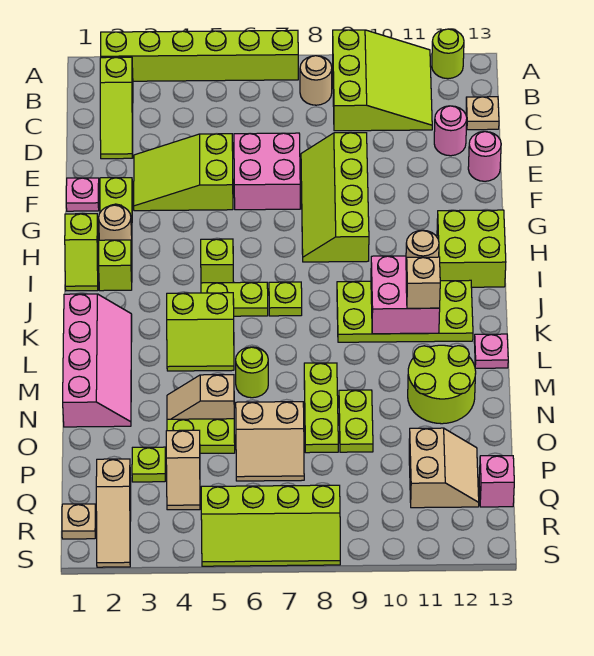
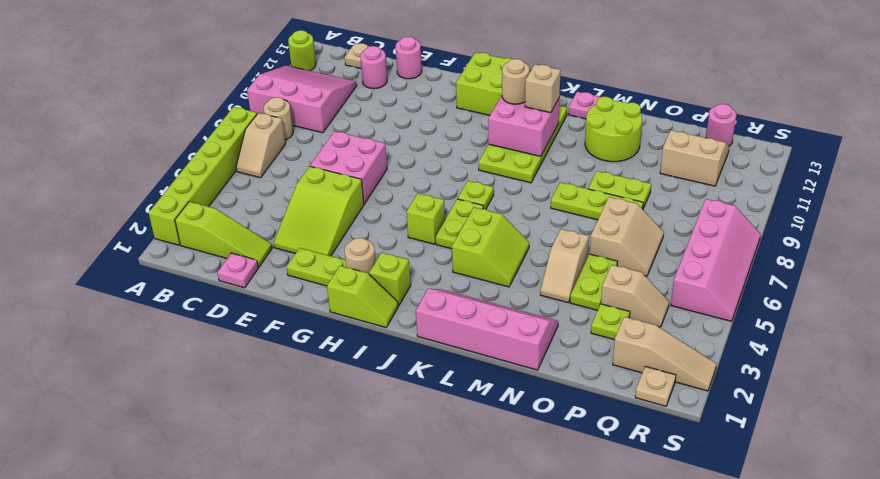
lime slope A9:C11 level 1 top 9 -> pink slope A9:C11 level 1 top 9
none -> tan slope B6:B7 level 1 top 7
lime slope E8:H9 level 1 top 9 -> none
pink plate F1 level 1 -> pink plate D1 level 1
lime round brick M6 level 1 -> none
pink brick Q13 level 1 -> pink round brick Q13 level 1
lime slope R5:S8 level 1 top R -> pink slope R5:S8 level 1 top R

